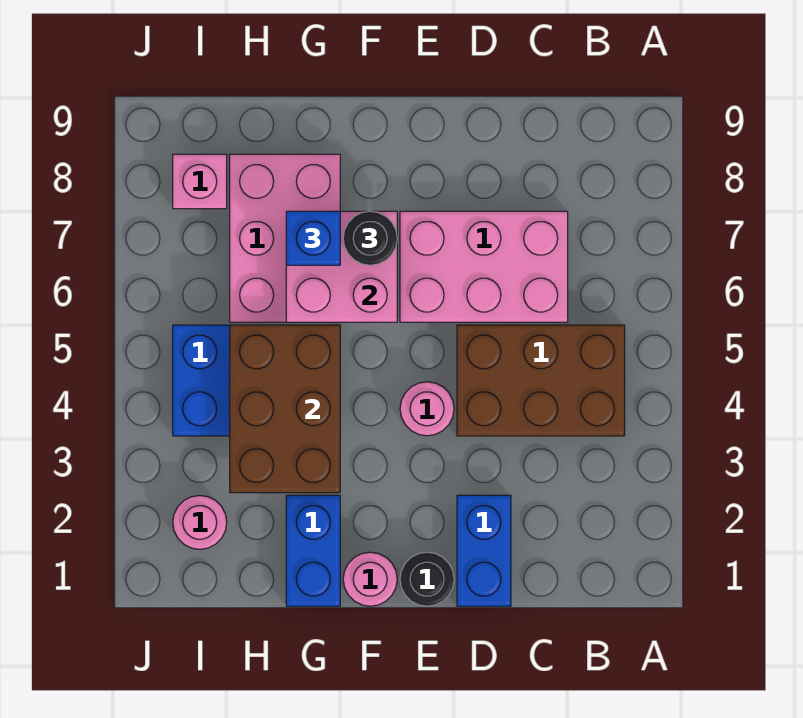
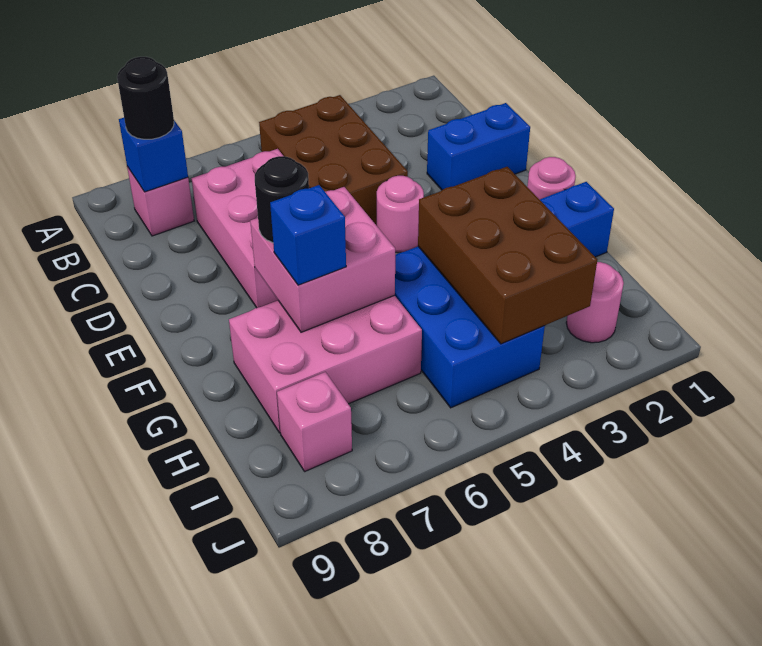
none -> pink brick B8 level 1
none -> blue brick B8 level 2
black round brick E1 level 1 -> black round brick B8 level 3
brown brick G3:H5 level 2 -> brown brick G3:I4 level 2

